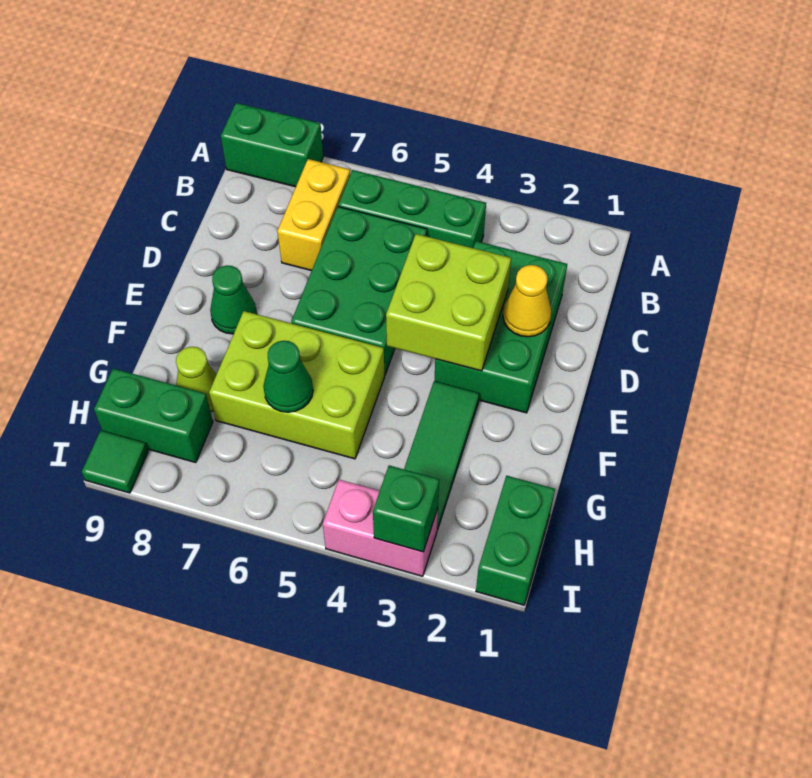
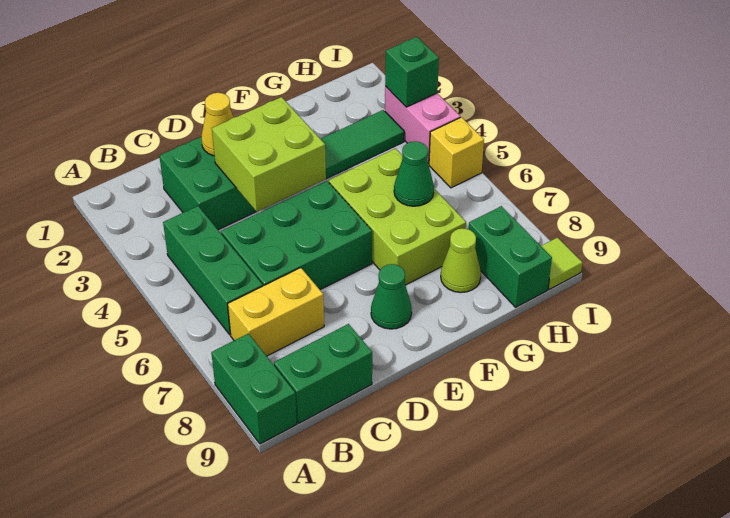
green brick H1:I1 level 1 -> green brick B9:C9 level 1
none -> yellow brick I5 level 1
green tile I9 level 1 -> lime tile I9 level 1

